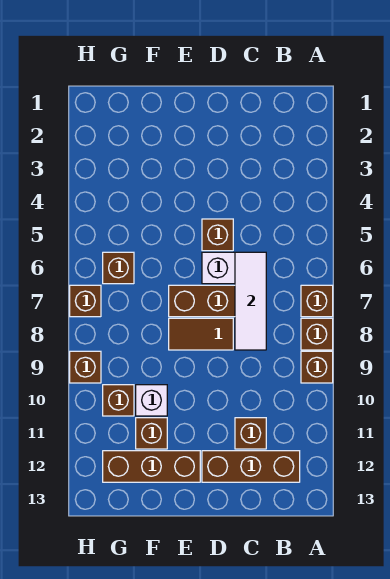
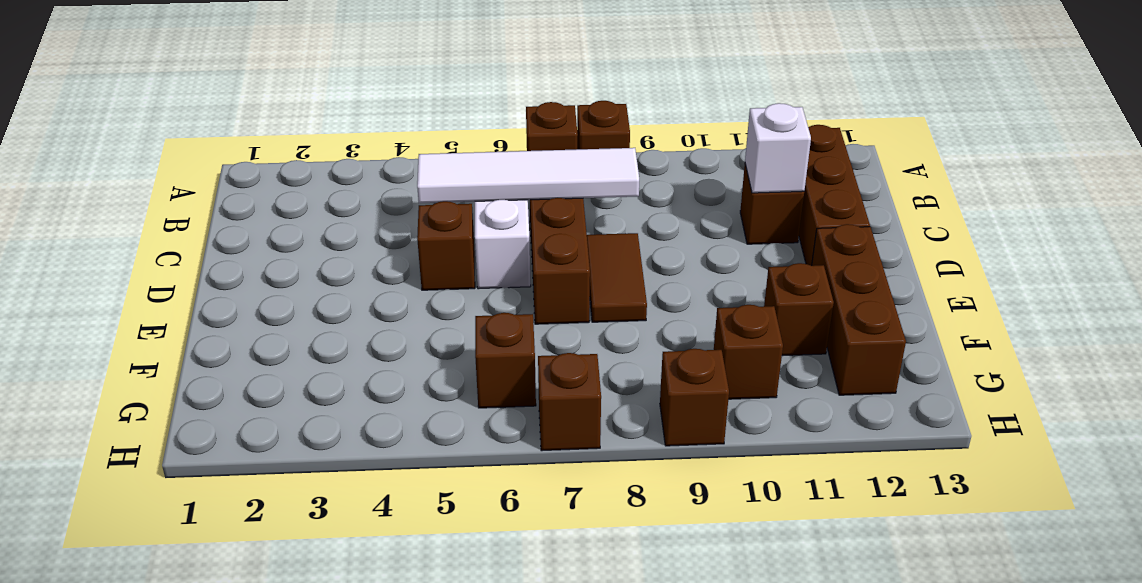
brown brick A9 level 1 -> none
white tile C6:C8 level 2 -> white tile C5:C8 level 2
white brick F10 level 1 -> white brick C11 level 2

